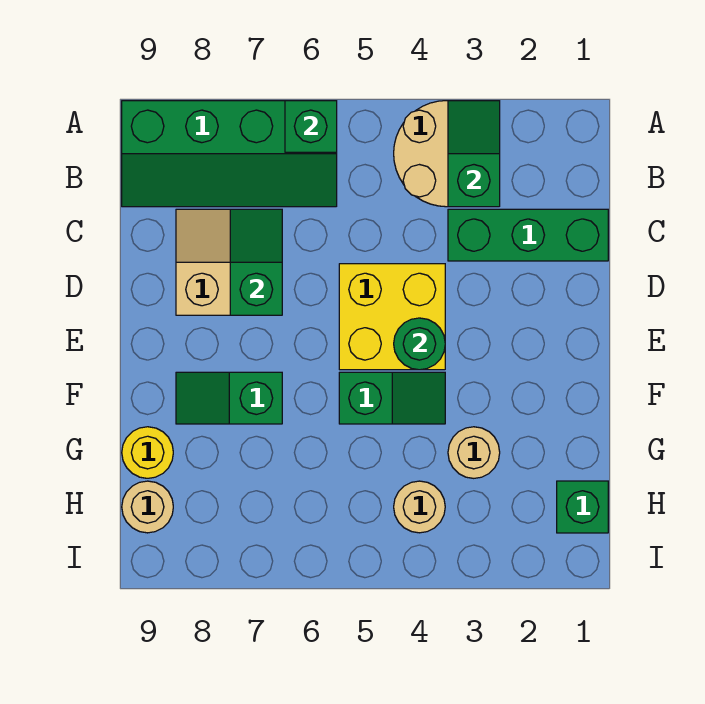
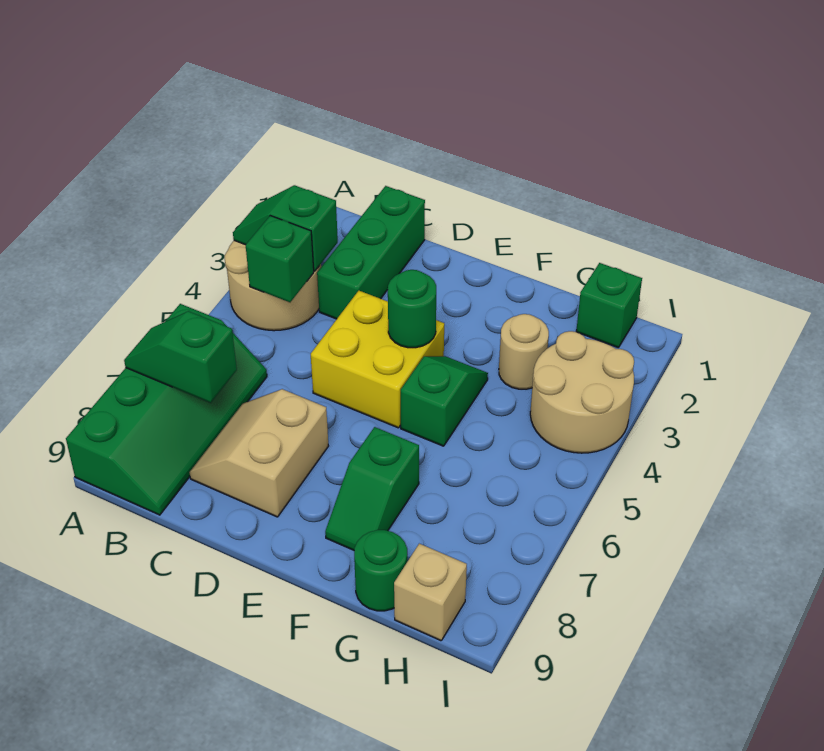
green brick A6 level 2 -> green brick B4 level 2
green slope C7:D7 level 2 top D -> green slope A7:B7 level 2 top B
yellow round brick G9 level 1 -> green round brick G9 level 1
tan round brick H4 level 1 -> tan round brick H3:I4 level 1
tan round brick H9 level 1 -> tan brick H9 level 1

